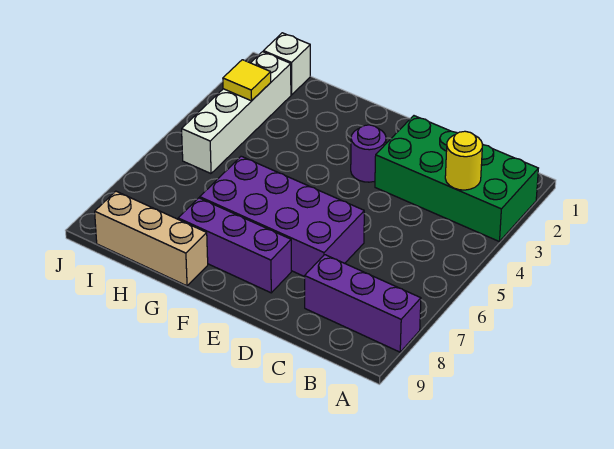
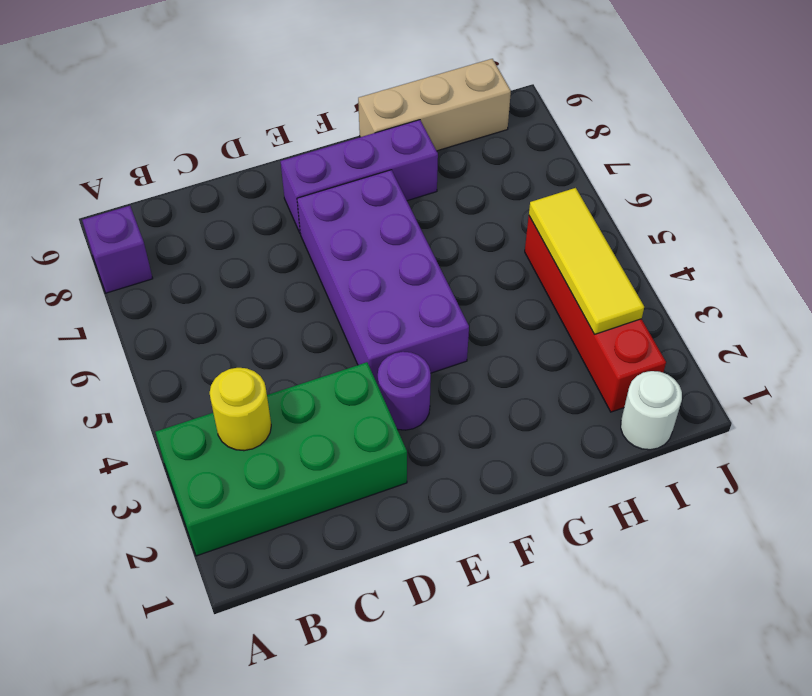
purple brick A8:C8 level 1 -> purple brick A8 level 1
purple brick D6:G7 level 1 -> purple brick E4:F7 level 1
white brick I1 level 1 -> white round brick I1 level 1
white brick I2:I5 level 1 -> red brick I2:I5 level 1
yellow tile I3 level 2 -> yellow tile I3:I5 level 2

